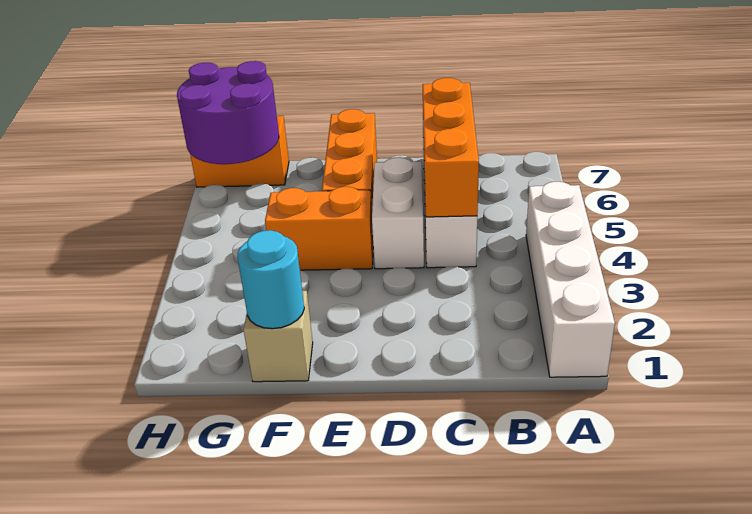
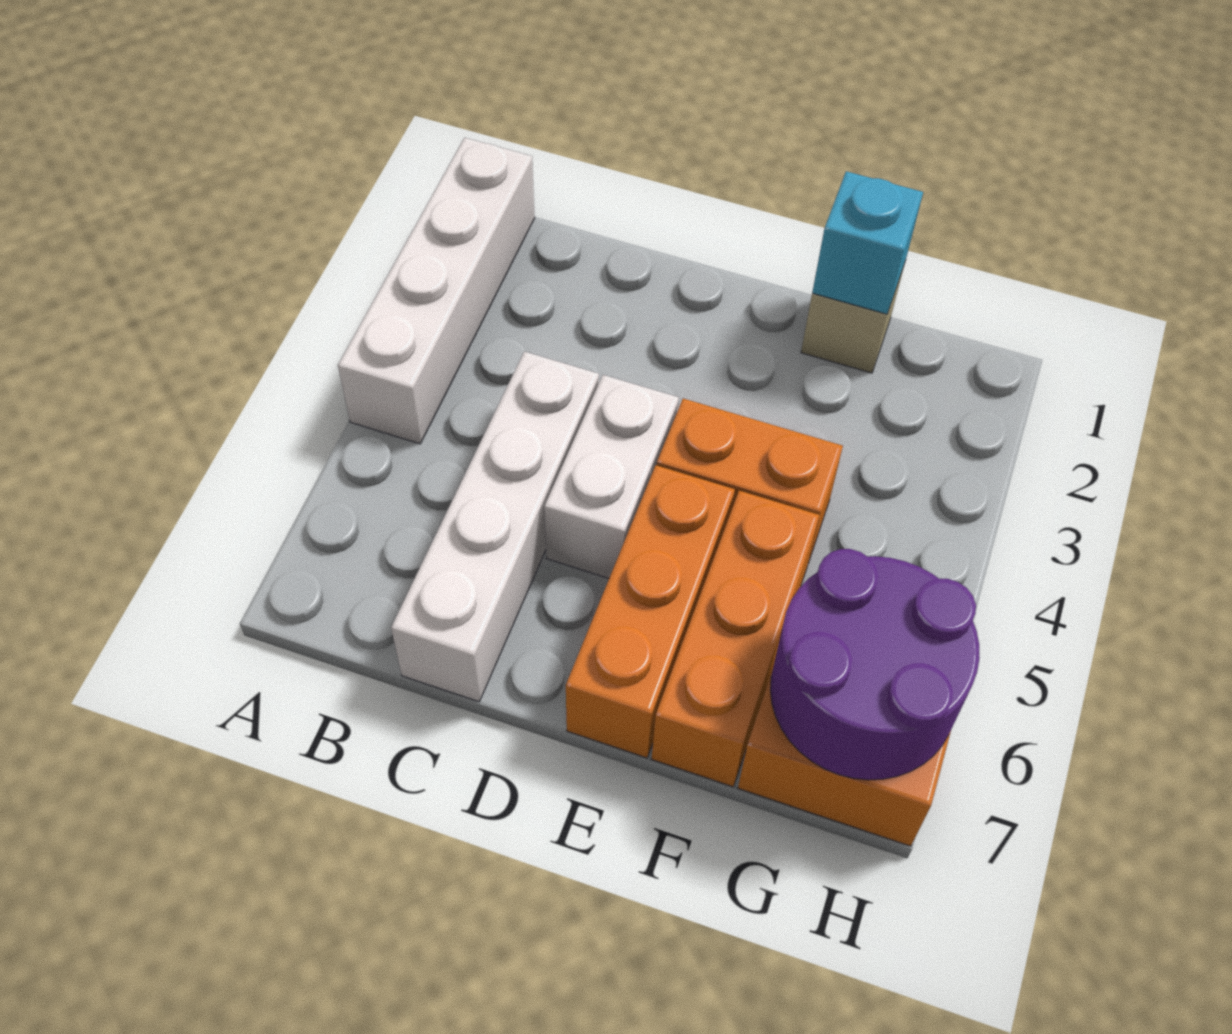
orange brick C4:C6 level 2 -> orange brick F5:F7 level 1
cyan round brick F1 level 2 -> cyan brick F1 level 2

